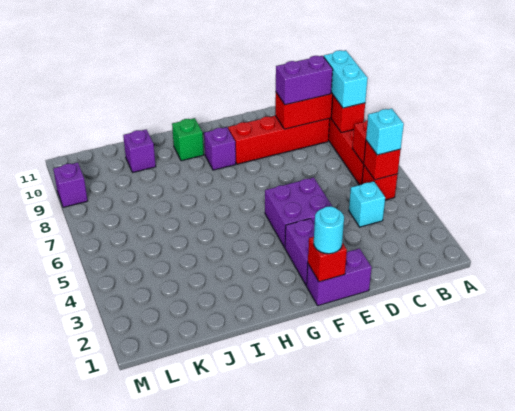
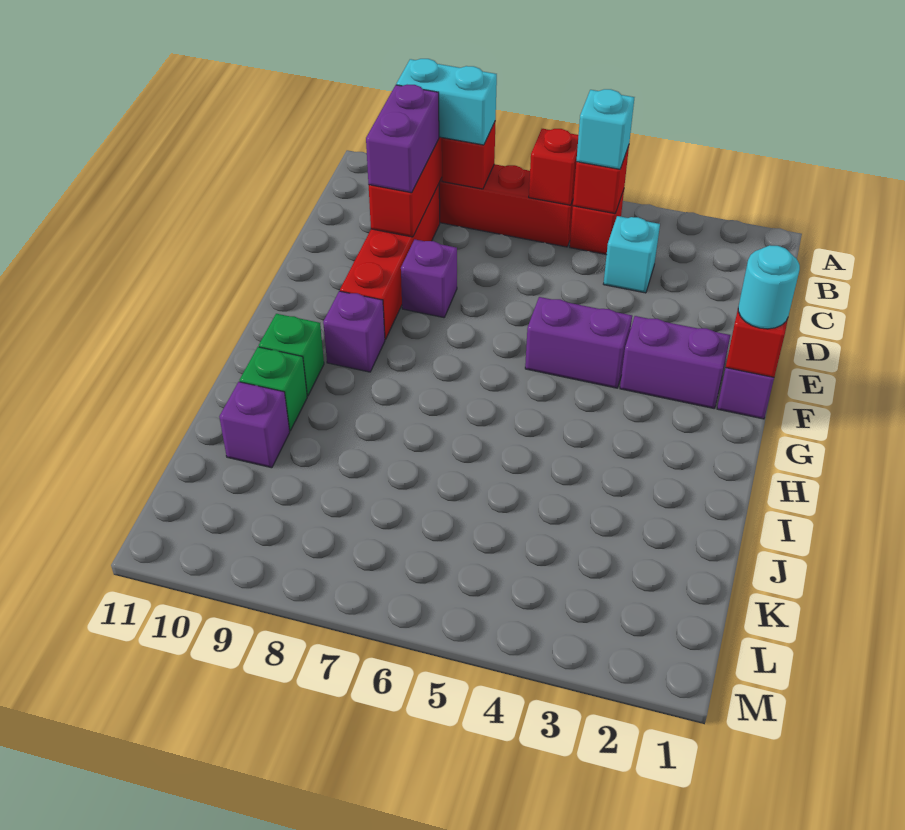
purple brick E4:F5 level 1 -> purple brick F4:F5 level 1
none -> green brick I10 level 1
purple brick M9 level 1 -> purple brick E8 level 1

